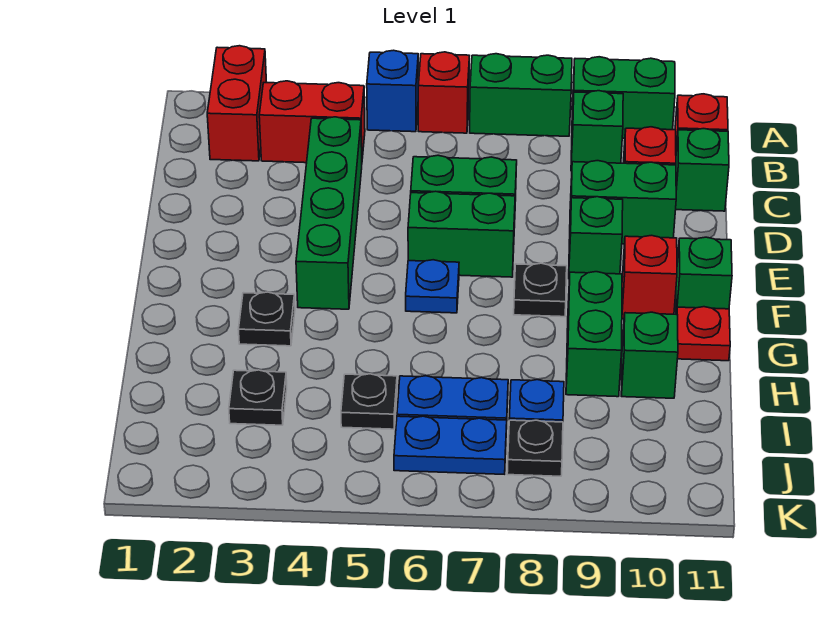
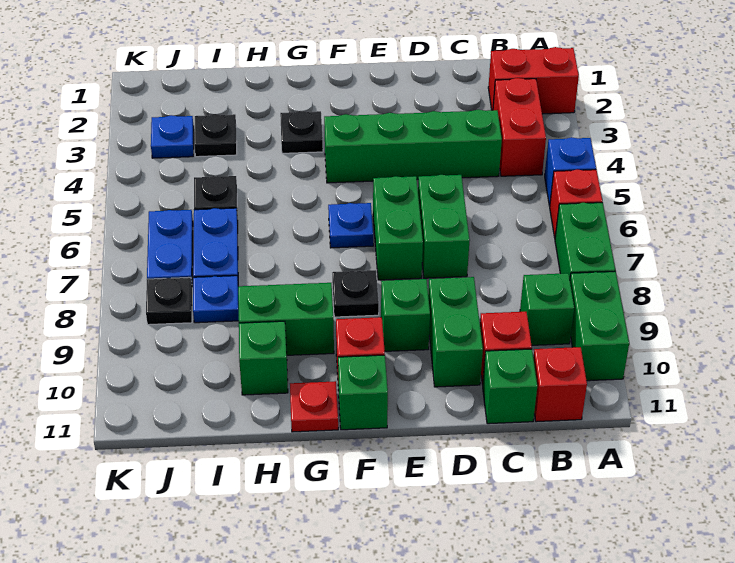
none -> blue plate J3 level 1

